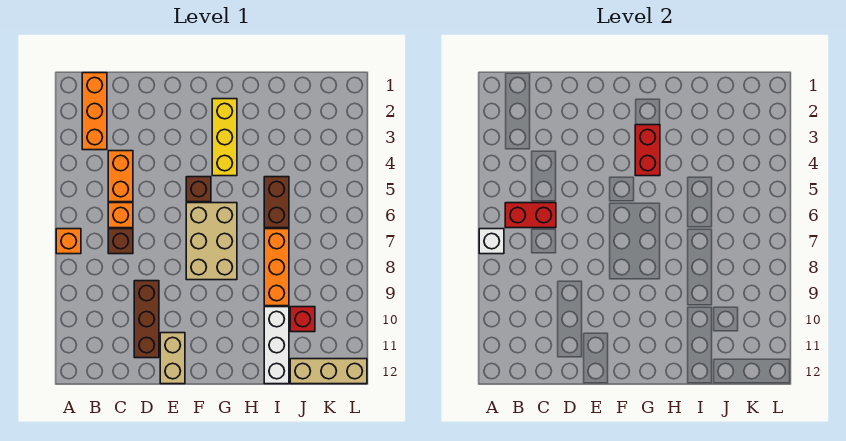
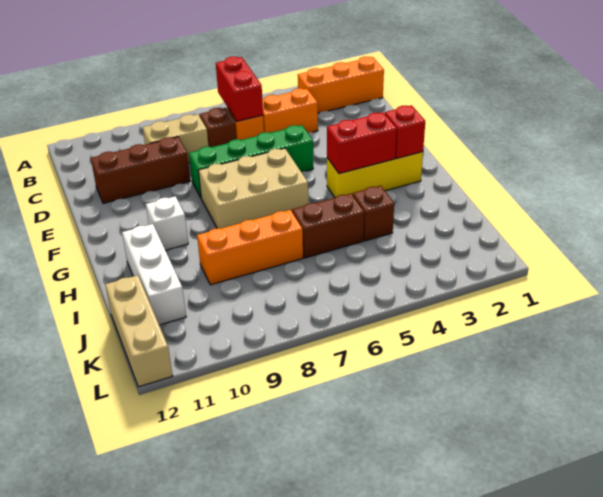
orange brick A7 level 1 -> none
white brick A7 level 2 -> white brick G10 level 1
none -> green brick E5:E8 level 1
tan brick E11:E12 level 1 -> tan brick C8:C9 level 1
brown brick F5 level 1 -> brown brick I4 level 1
white brick I10:I12 level 1 -> white brick H11:J11 level 1
red brick J10 level 1 -> red brick G2 level 2

